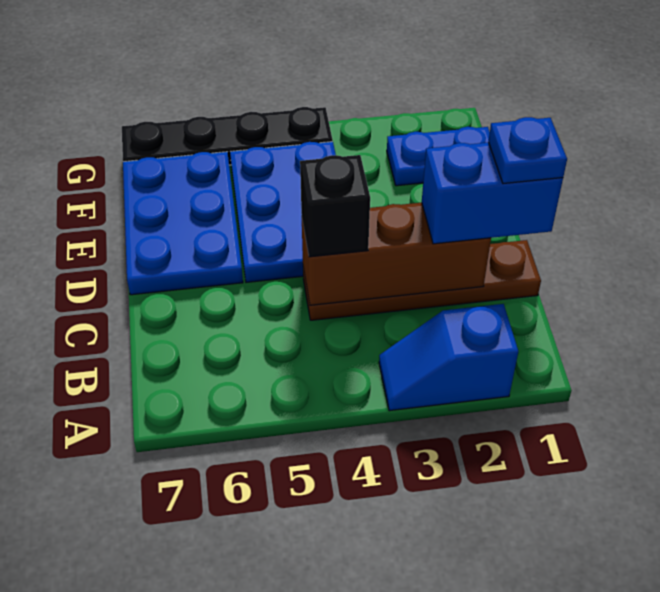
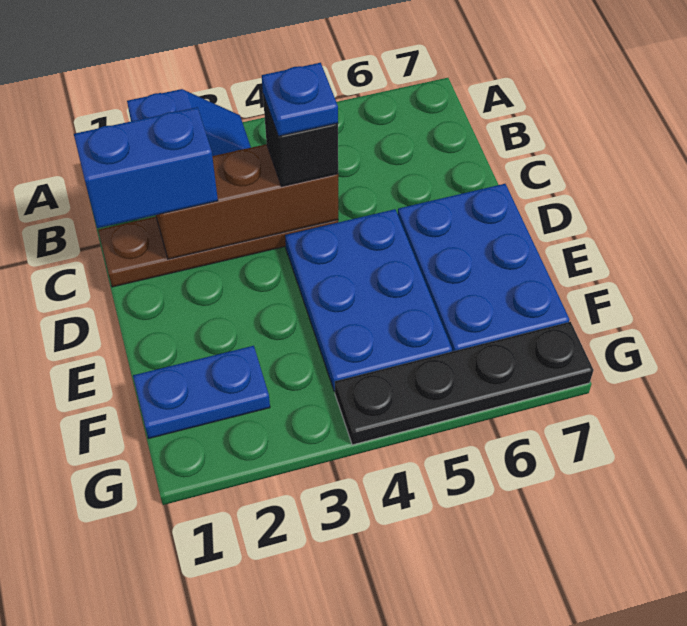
blue plate C1 level 4 -> blue plate C4 level 4

